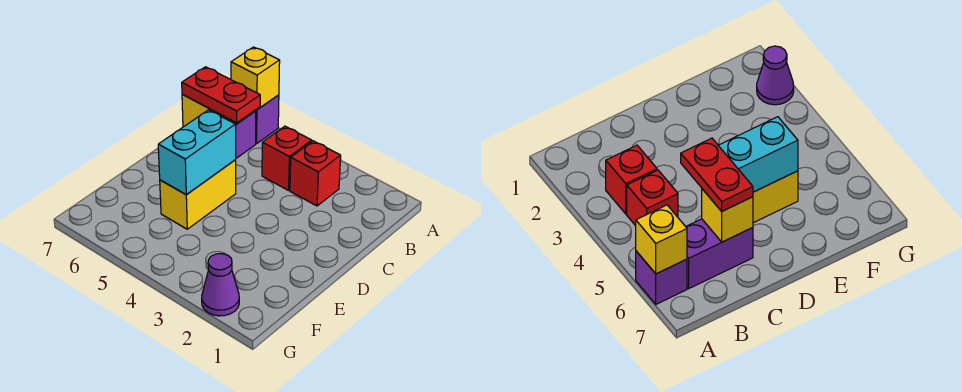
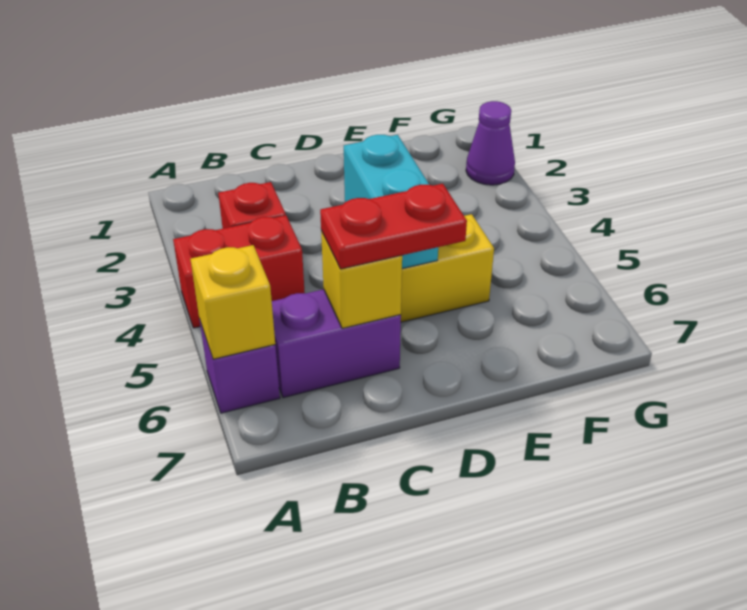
red brick B4 level 1 -> red brick A4:B4 level 1
red plate C5:C6 level 3 -> red plate C6:D6 level 3
cyan brick D5:E5 level 2 -> cyan brick D4:D5 level 2

